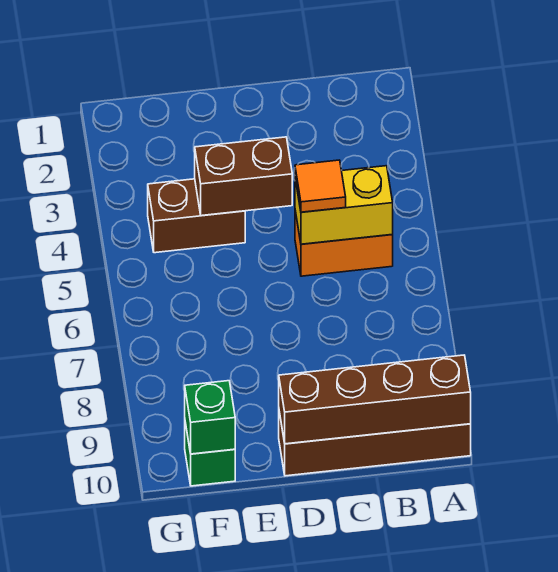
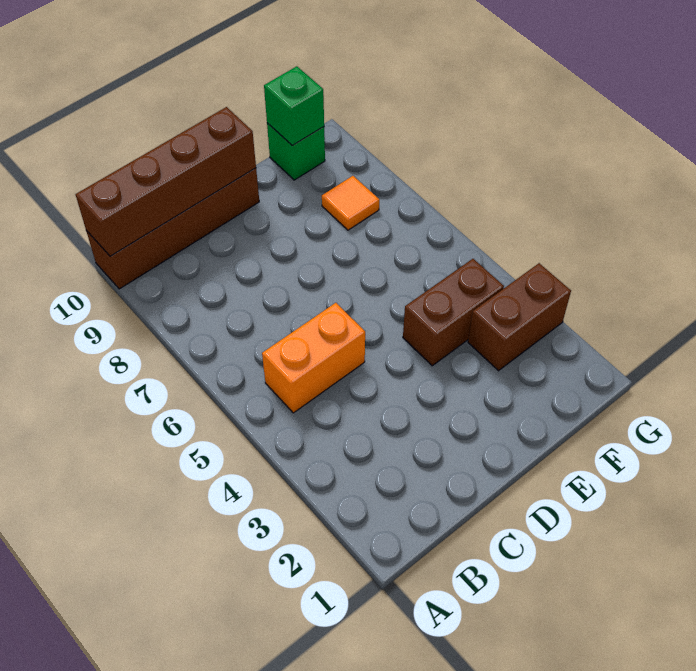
yellow brick B5:C5 level 2 -> none
orange tile C5 level 3 -> orange tile F8 level 1
brown brick D4:E4 level 2 -> brown brick F3:G3 level 1

